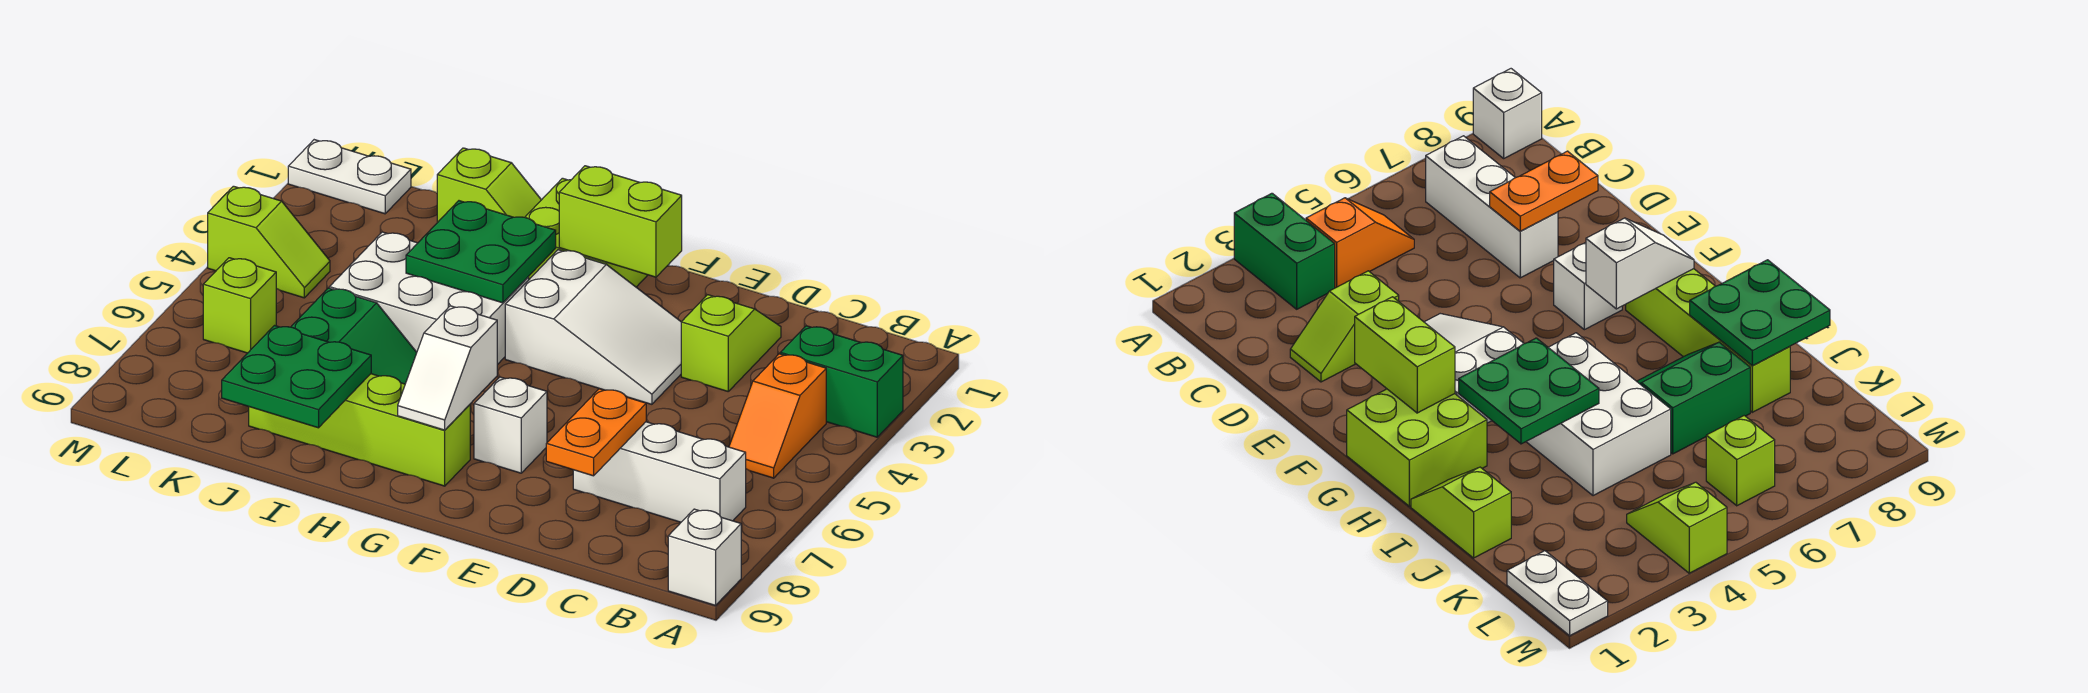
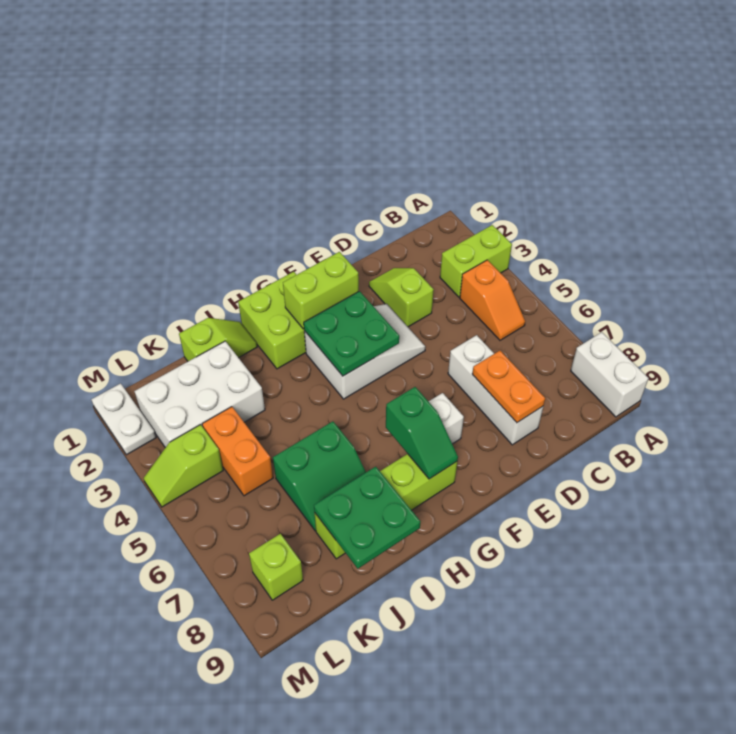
green brick A3:B3 level 1 -> lime brick A3:B3 level 1
white brick A9 level 1 -> white brick A8:A9 level 1
white brick B7:D7 level 1 -> white brick D6:D8 level 1
white slope G7:G8 level 2 top 7 -> green slope G7:G8 level 2 top 7
green plate H3:I4 level 2 -> green plate F3:G4 level 2
white brick H4:J5 level 1 -> white brick J2:L3 level 1
green slope I6:J7 level 1 top J -> green slope I6:J7 level 1 top 6
none -> orange brick K4:K5 level 1
white plate L1:M1 level 1 -> white plate M1:M2 level 1
lime slope L4:M4 level 1 top M -> lime slope L4:M4 level 1 top L
lime brick L6 level 1 -> lime brick L8 level 1

